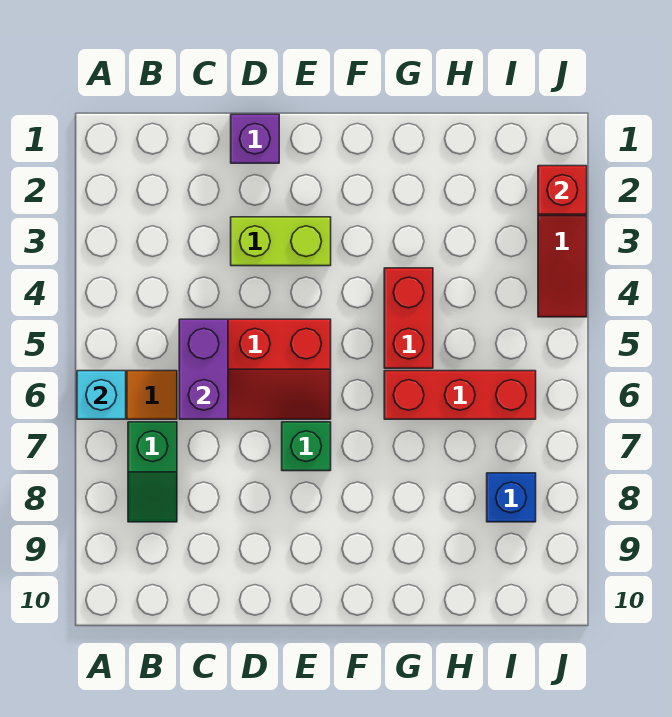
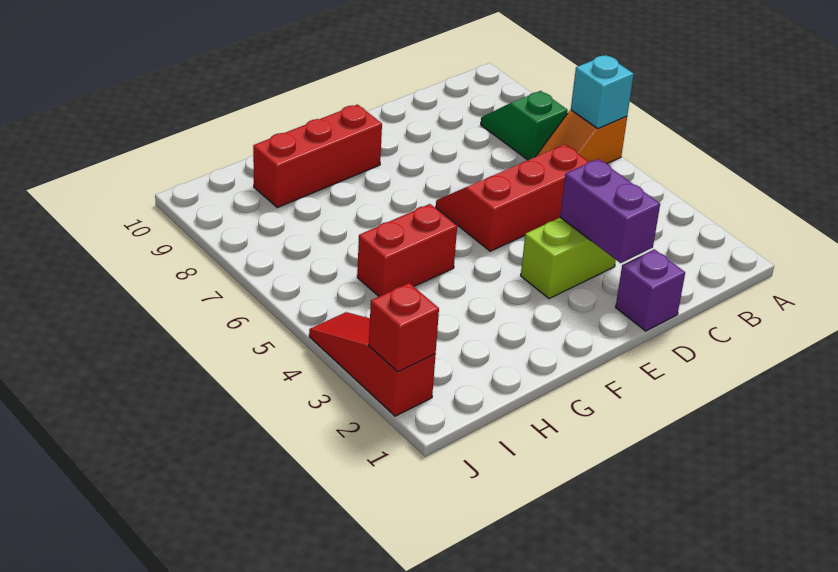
purple brick C5:C6 level 2 -> purple brick D2:D3 level 2
green brick E7 level 1 -> none
red brick G4:G5 level 1 -> red brick G5:H5 level 1
red brick G6:I6 level 1 -> red brick F9:H9 level 1
blue brick I8 level 1 -> none

